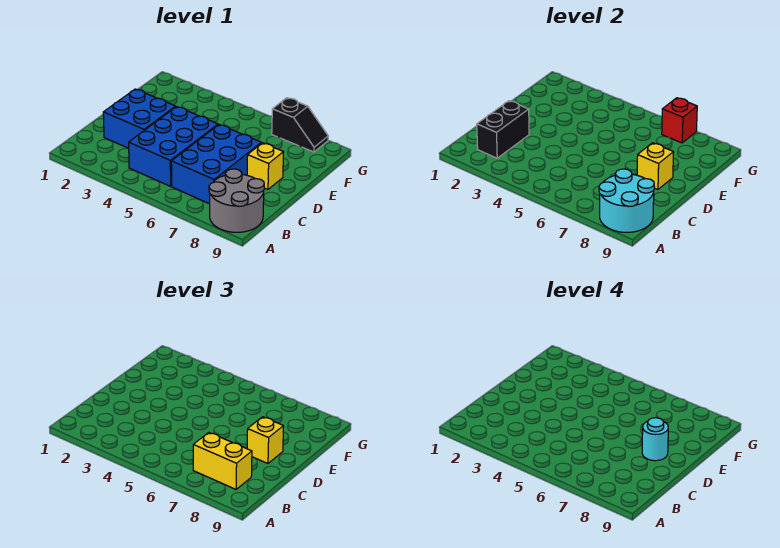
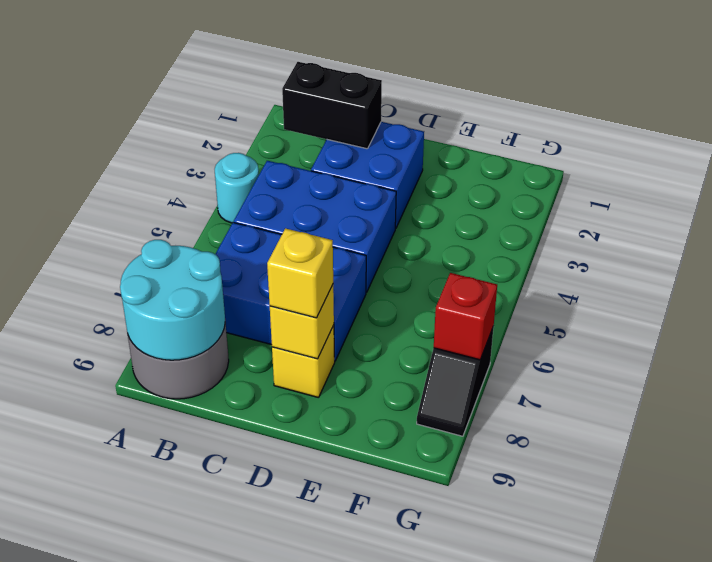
yellow brick B7:B8 level 3 -> none
cyan round brick D8 level 4 -> cyan round brick A4 level 1

